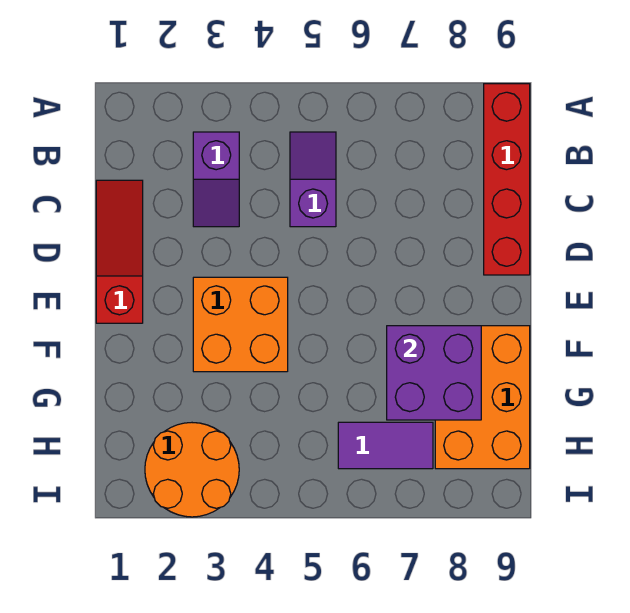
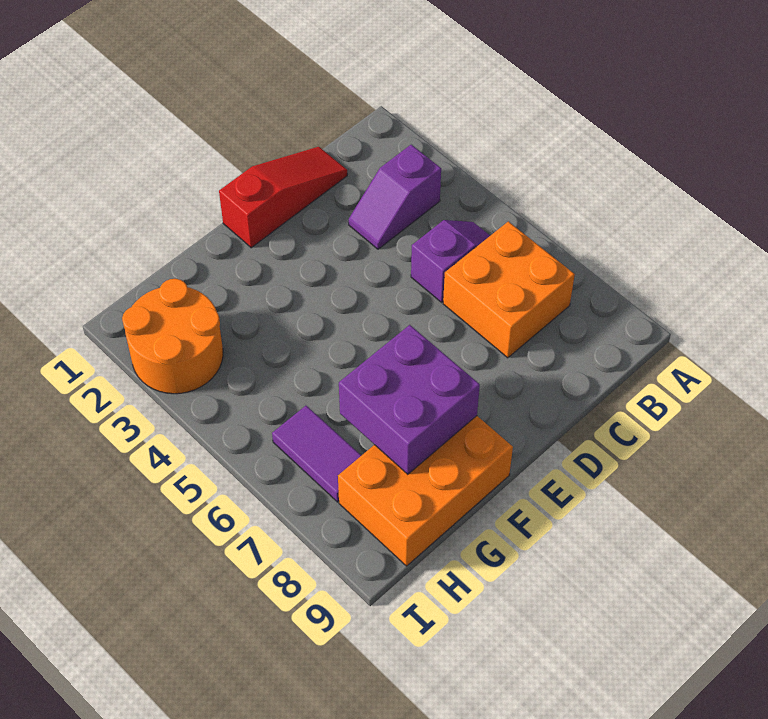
red brick A9:D9 level 1 -> none
orange brick E3:F4 level 1 -> orange brick B6:C7 level 1

